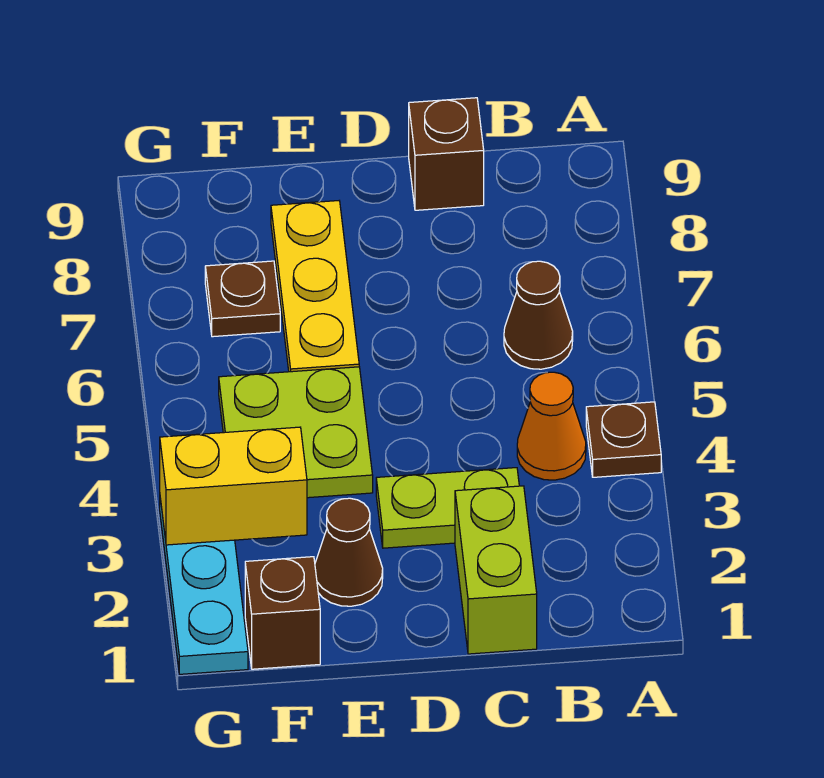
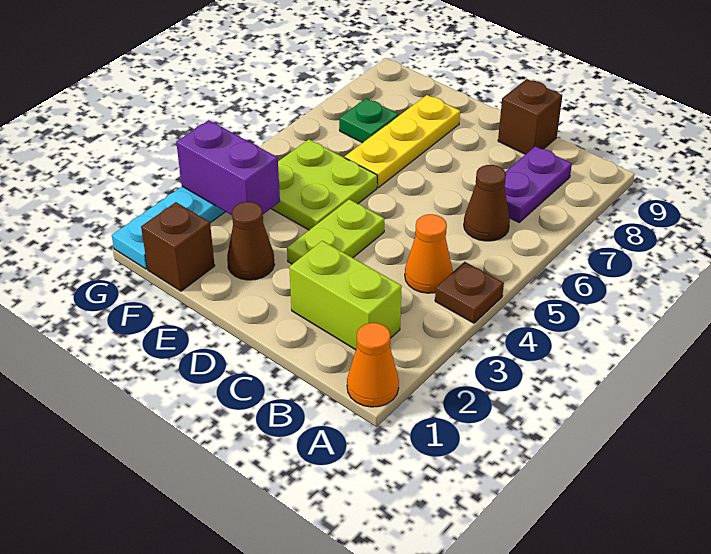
none -> orange cone A1 level 1
none -> purple plate B7:B8 level 1
lime brick C1:C2 level 1 -> lime brick B2:C2 level 1
lime plate C3:D3 level 1 -> lime plate D3:D4 level 1
yellow brick F3:G3 level 2 -> purple brick F3:G3 level 2
brown plate F7 level 1 -> green plate F7 level 1

